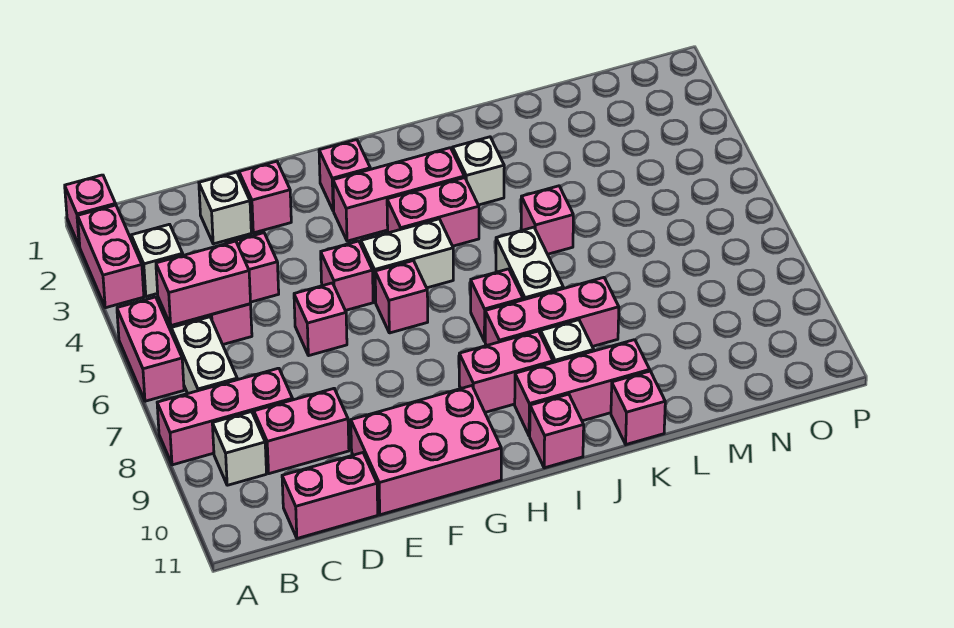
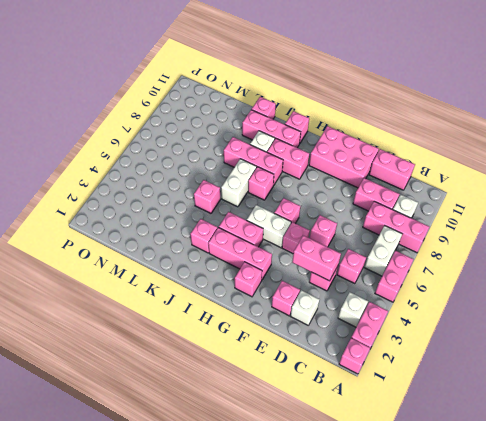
pink brick B5:C5 level 2 -> pink brick D4:E4 level 2
white brick J3 level 1 -> pink brick J3 level 1

